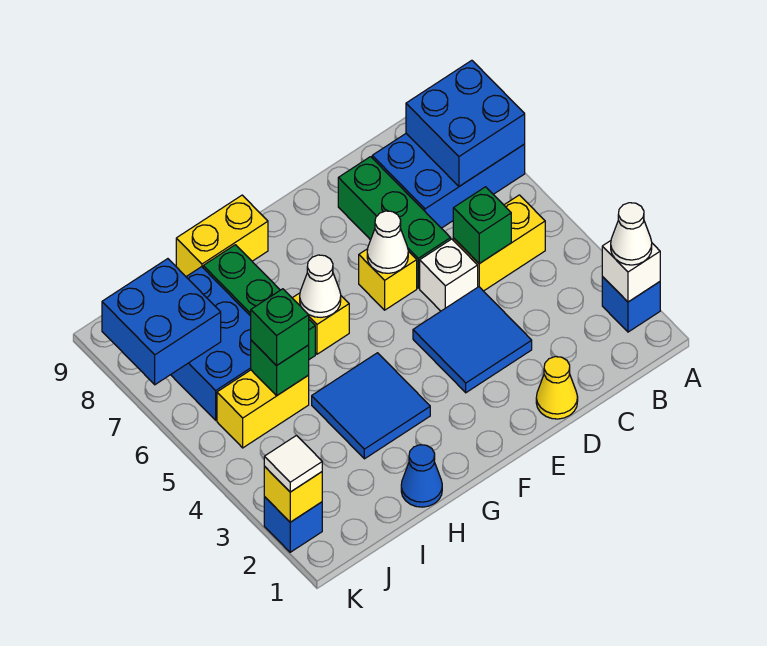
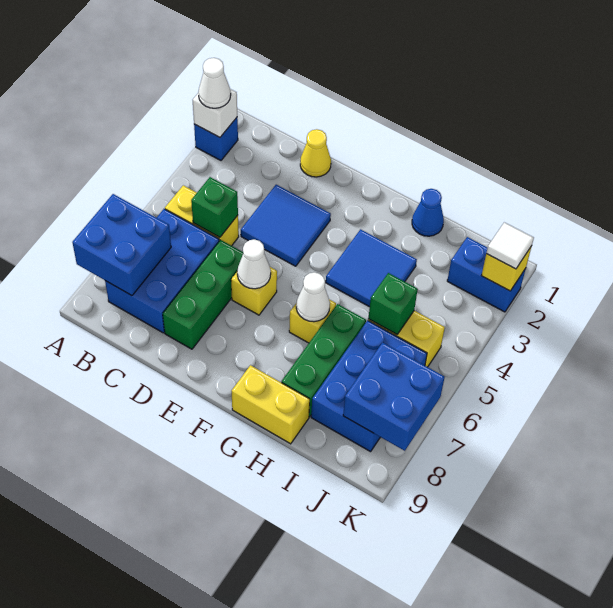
blue brick A7:C8 level 1 -> blue brick B6:C8 level 1
white brick D5 level 1 -> none
green brick I5 level 3 -> none
blue brick K2 level 1 -> blue brick J2:K2 level 1

